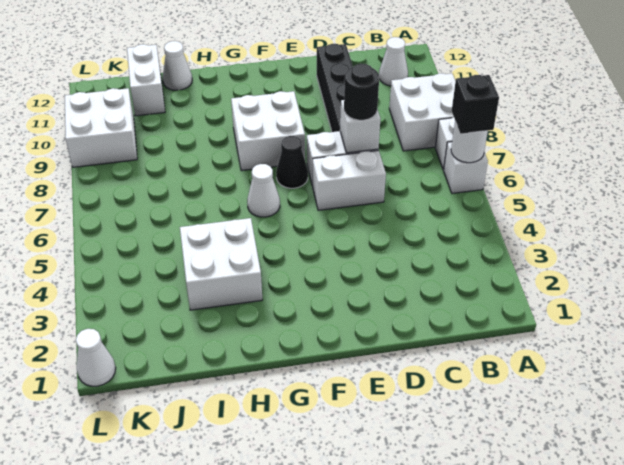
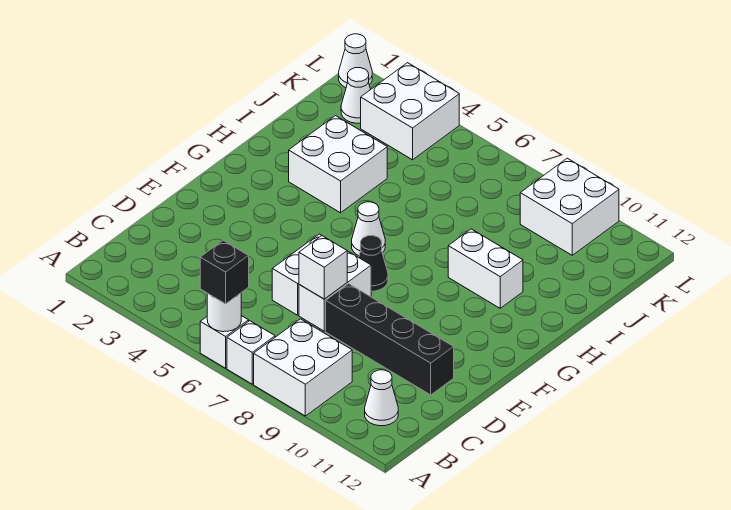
black round brick D7 level 3 -> none
white brick F8:G9 level 1 -> white brick K3:L4 level 1
white cone I12 level 1 -> white cone K2 level 1
white brick J11:J12 level 1 -> white brick H9:H10 level 1

